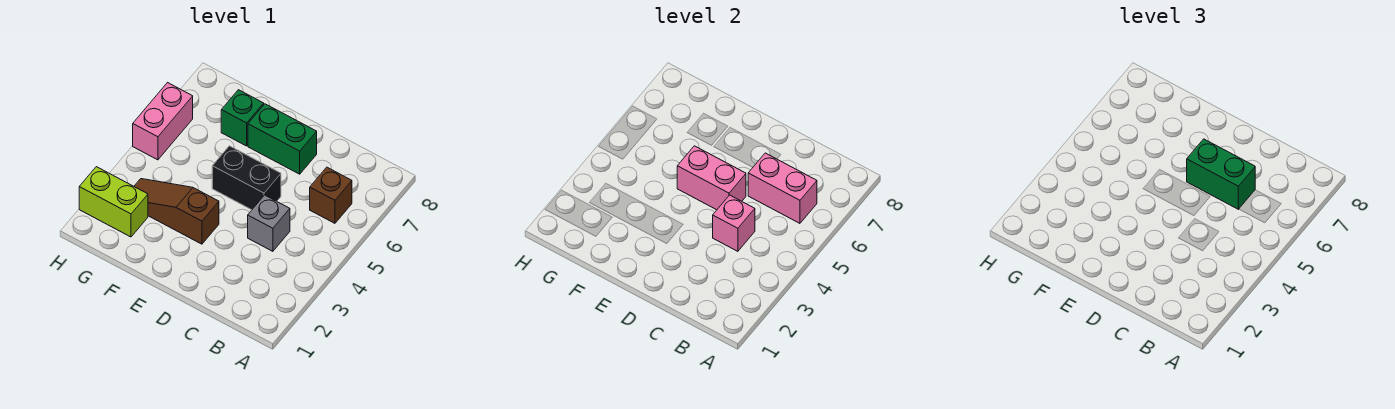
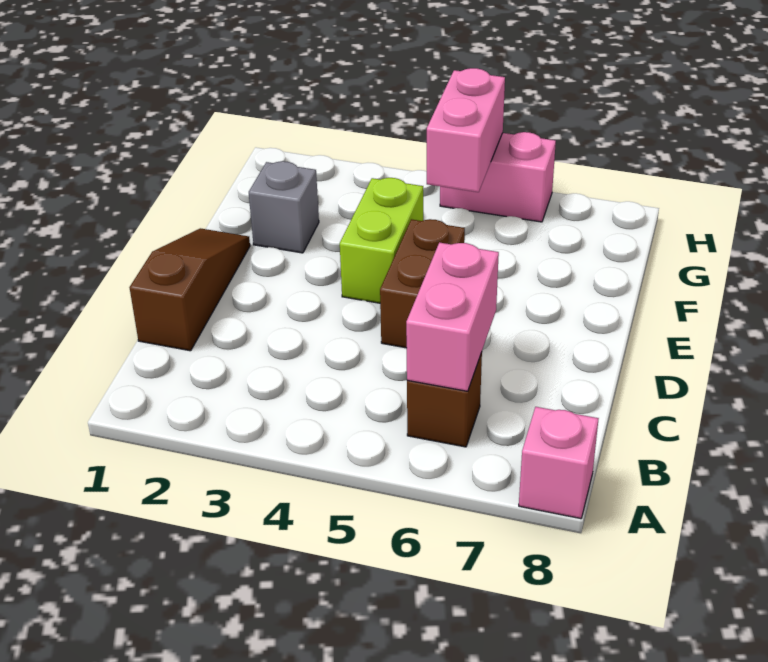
grey brick C4 level 1 -> grey brick F2 level 1
pink brick C4 level 2 -> pink brick A8 level 1
green brick C6:D6 level 3 -> none
black brick D5:E5 level 1 -> brown brick D5:E5 level 1
pink brick D5:E5 level 2 -> pink brick G5:H5 level 2
green brick D7:E7 level 1 -> none
brown slope E3:G3 level 1 top E -> brown slope C1:E1 level 1 top C
green brick F7 level 1 -> none
lime brick G2:H2 level 1 -> lime brick E4:F4 level 1

